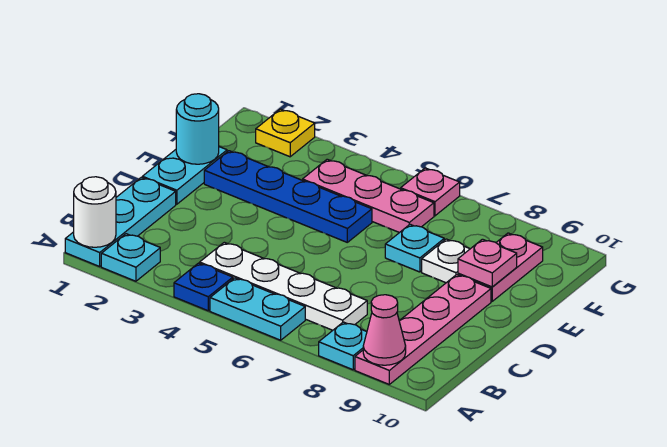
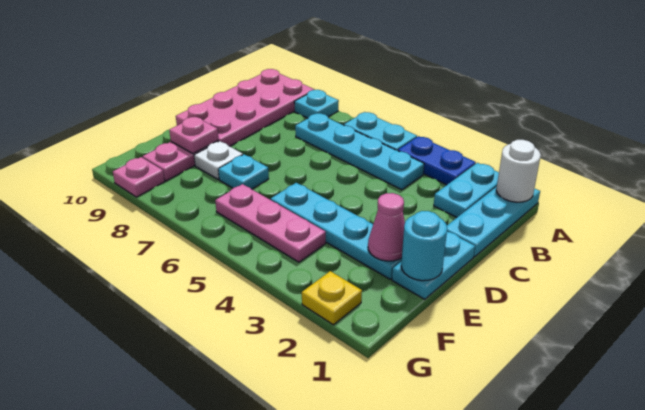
cyan plate A2 level 1 -> cyan plate A2:B2 level 1
blue plate A4 level 1 -> blue plate A3:A4 level 1
pink plate A9:D9 level 1 -> pink plate A9:D10 level 1
pink cone A9 level 2 -> pink cone E2 level 2
white plate B4:B7 level 1 -> cyan plate B4:B7 level 1
blue plate E2:E5 level 1 -> cyan plate E2:E5 level 1
pink plate G6 level 1 -> pink plate G9 level 1

